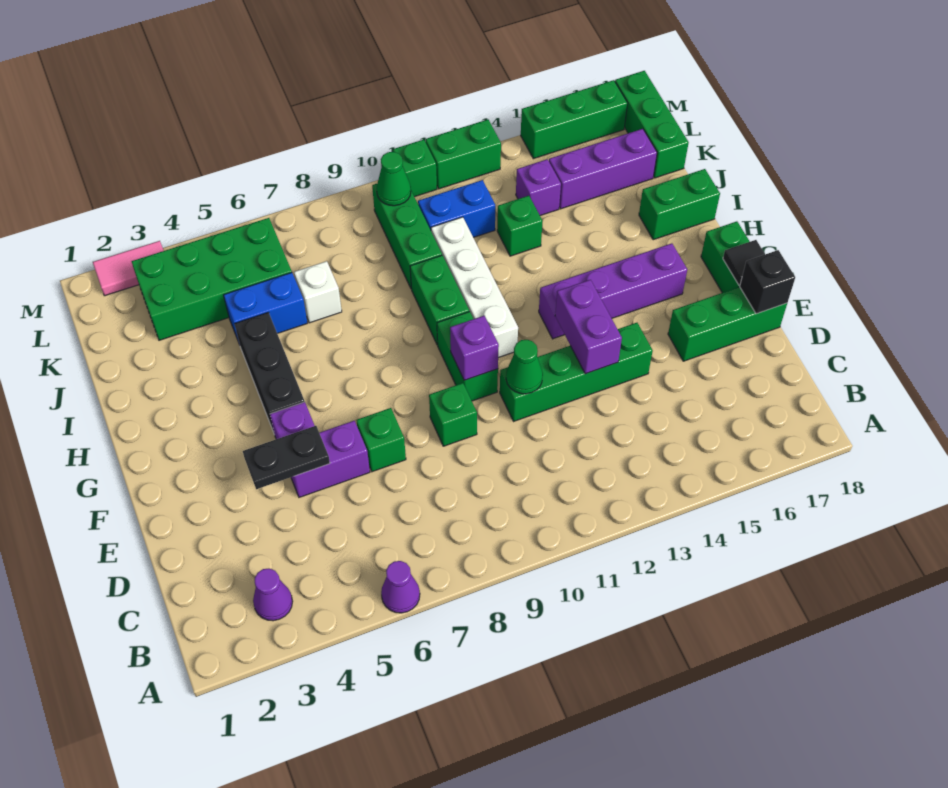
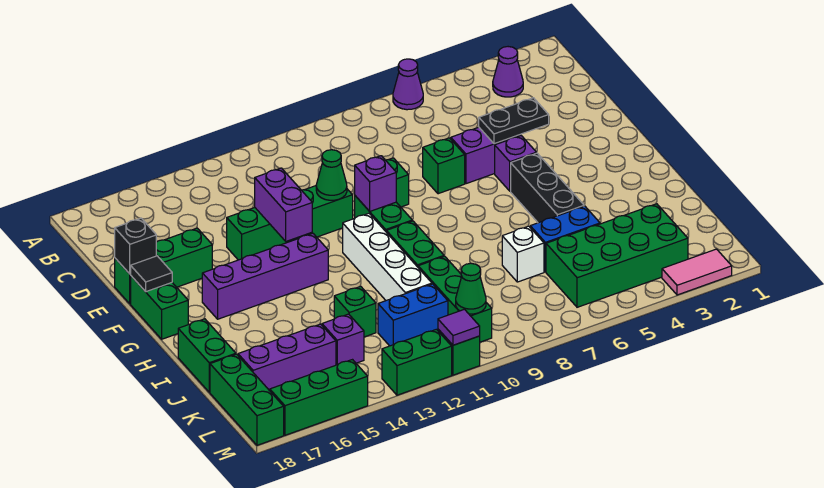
green brick I17:I18 level 1 -> green brick I18:J18 level 1
none -> purple tile M11 level 2

